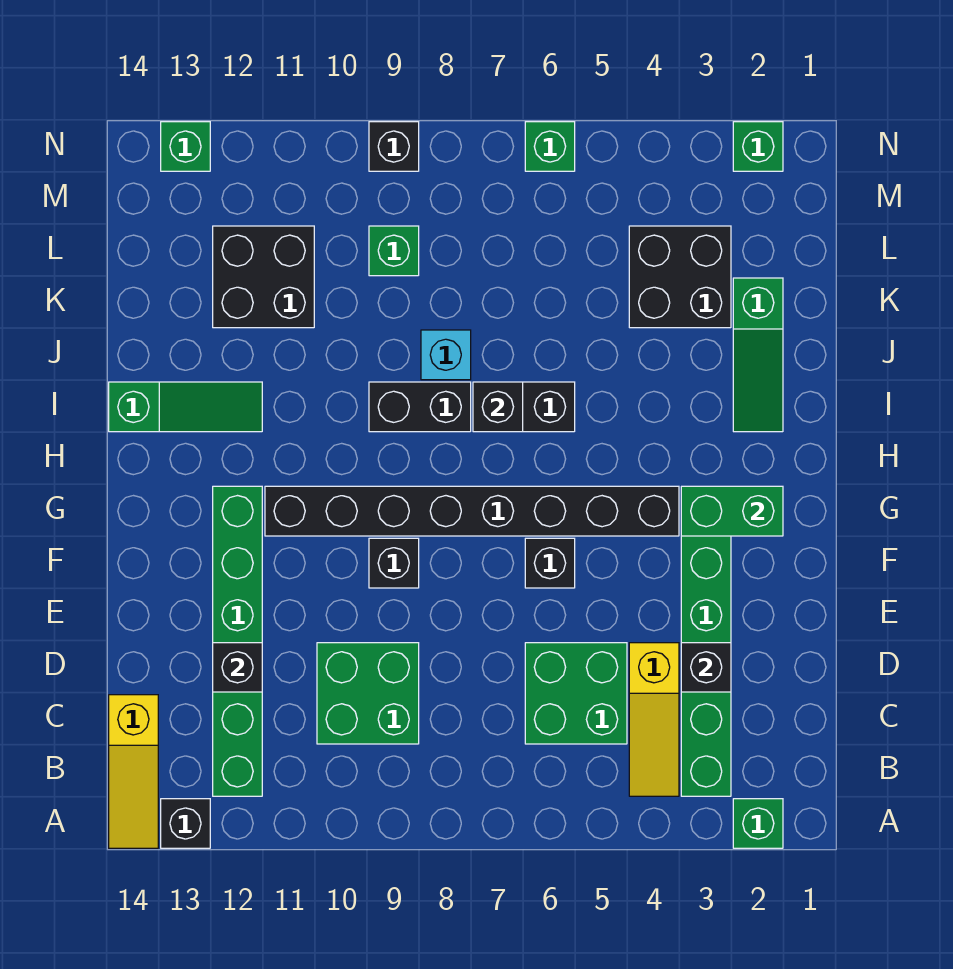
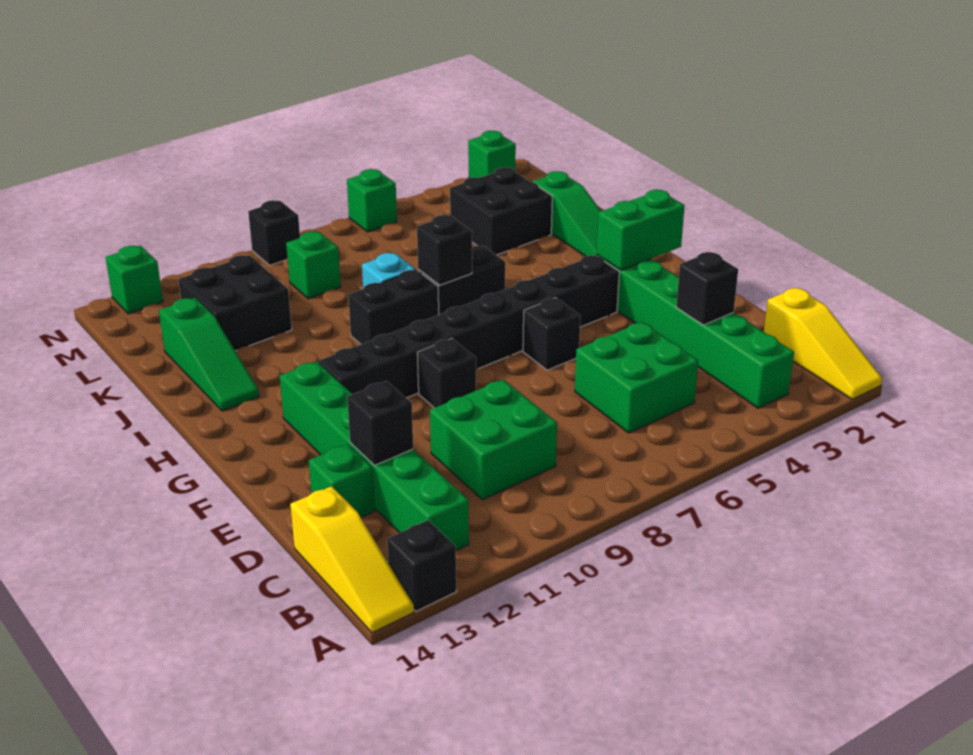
green brick A2 level 1 -> green brick D13 level 1
yellow slope B4:D4 level 1 top D -> yellow slope A1:C1 level 1 top C
green slope I12:I14 level 1 top 14 -> green slope I13:K13 level 1 top K

